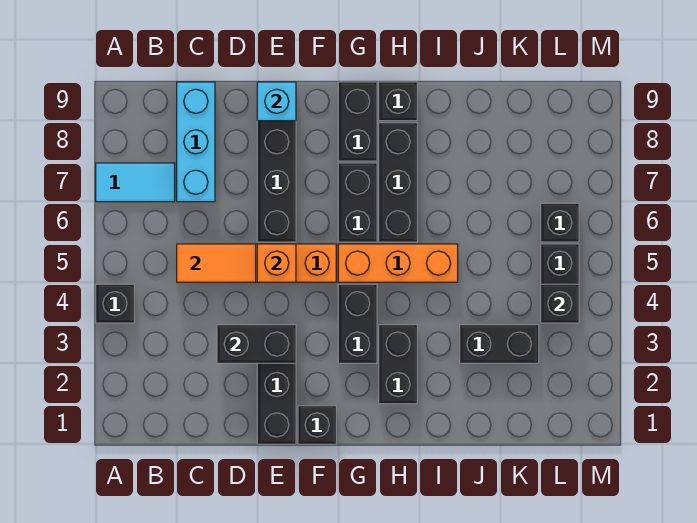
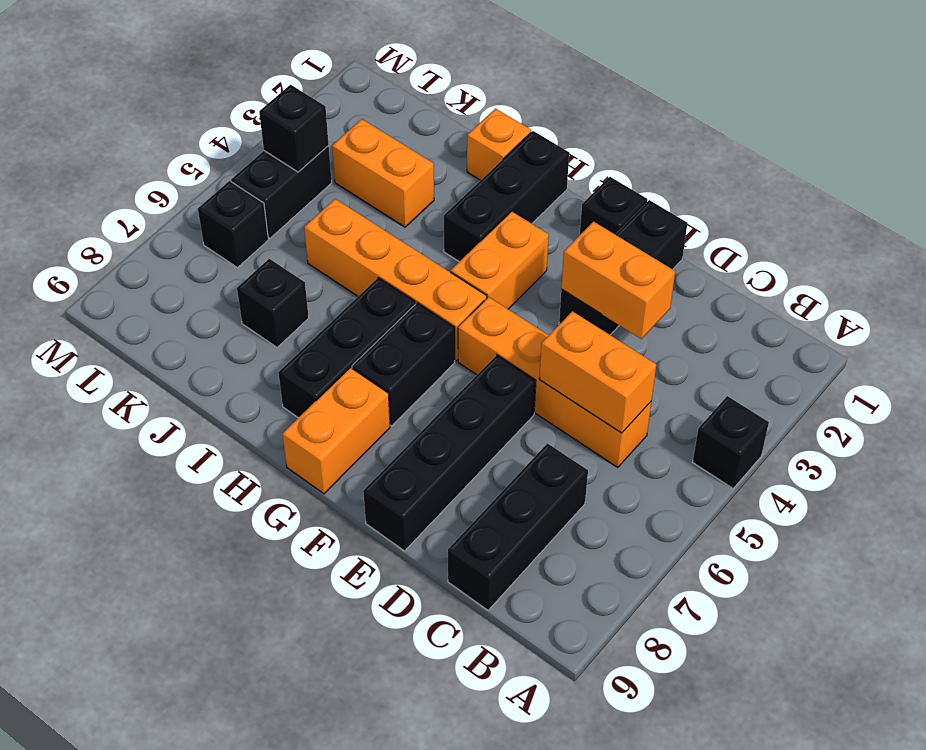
cyan tile A7:B7 level 1 -> none
orange tile C5:D5 level 2 -> orange brick C5:D5 level 2
cyan brick C7:C9 level 1 -> black brick C7:C9 level 1
black brick D3:E3 level 2 -> orange brick D3:E3 level 2
orange brick E5 level 2 -> orange brick I1 level 1
cyan brick E9 level 2 -> none
black brick G3:G4 level 1 -> orange brick G3:G4 level 1
orange brick G5:I5 level 1 -> orange brick G5:J5 level 1
black brick G8:G9 level 1 -> orange brick G8:G9 level 1
black brick H2:H3 level 1 -> black brick H1:H3 level 1
black brick H9 level 1 -> black brick J7 level 1
black brick J3:K3 level 1 -> orange brick J3:K3 level 1

